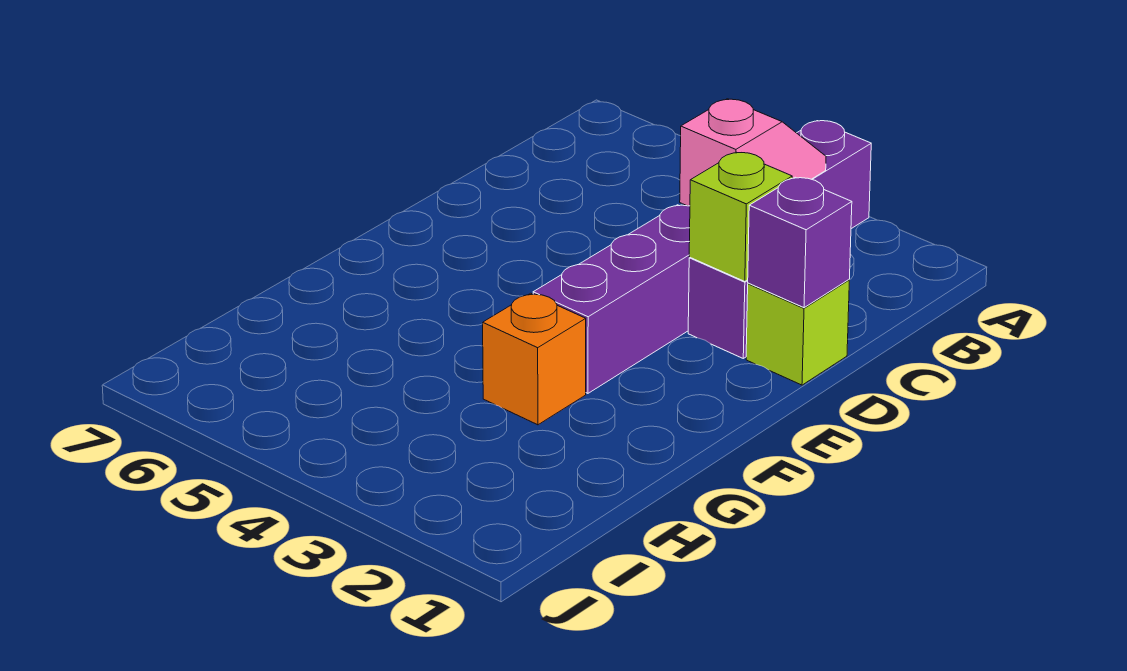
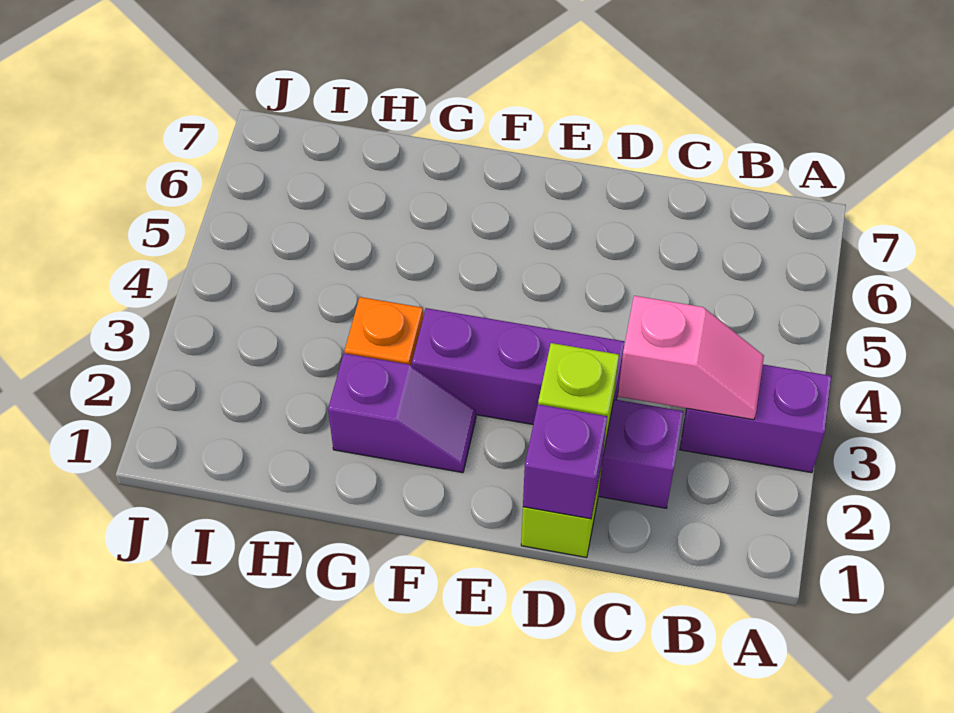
none -> purple slope F2:G2 level 1 top G

